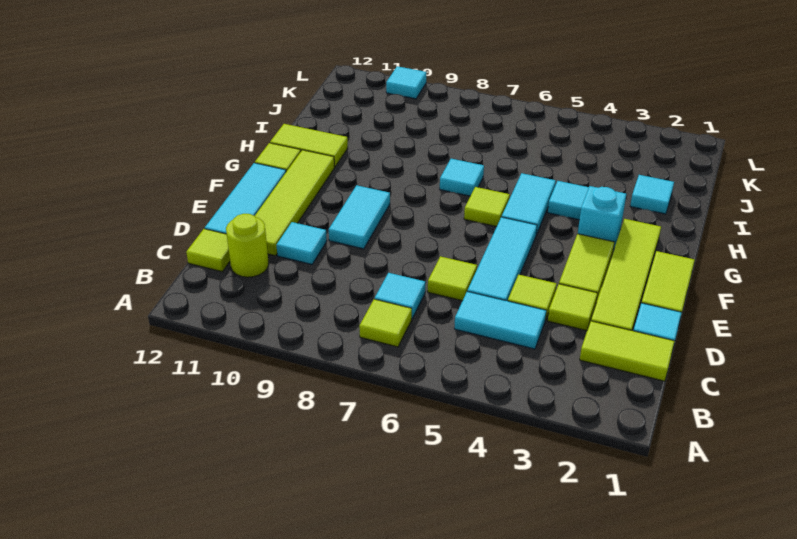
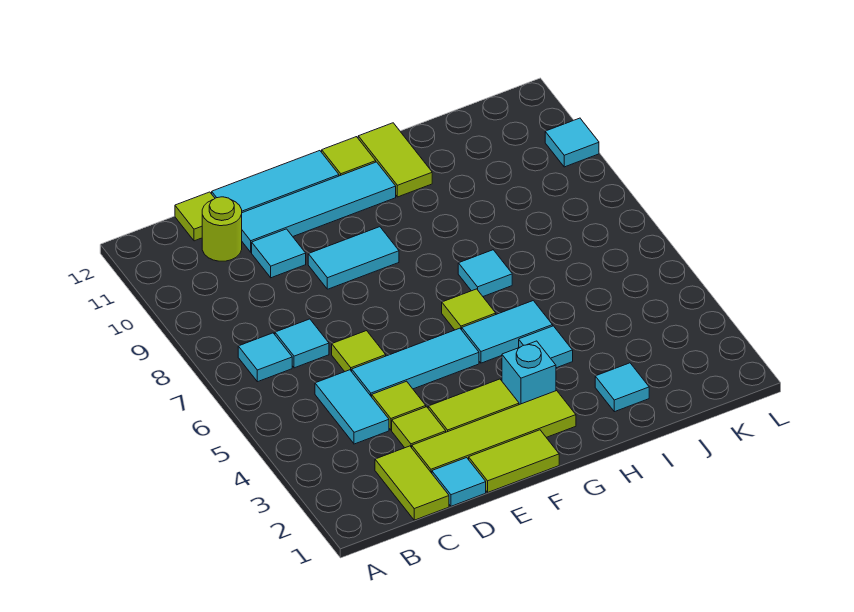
lime tile B7 level 1 -> cyan tile B7 level 1
lime tile D11:G11 level 1 -> cyan tile D11:G11 level 1

